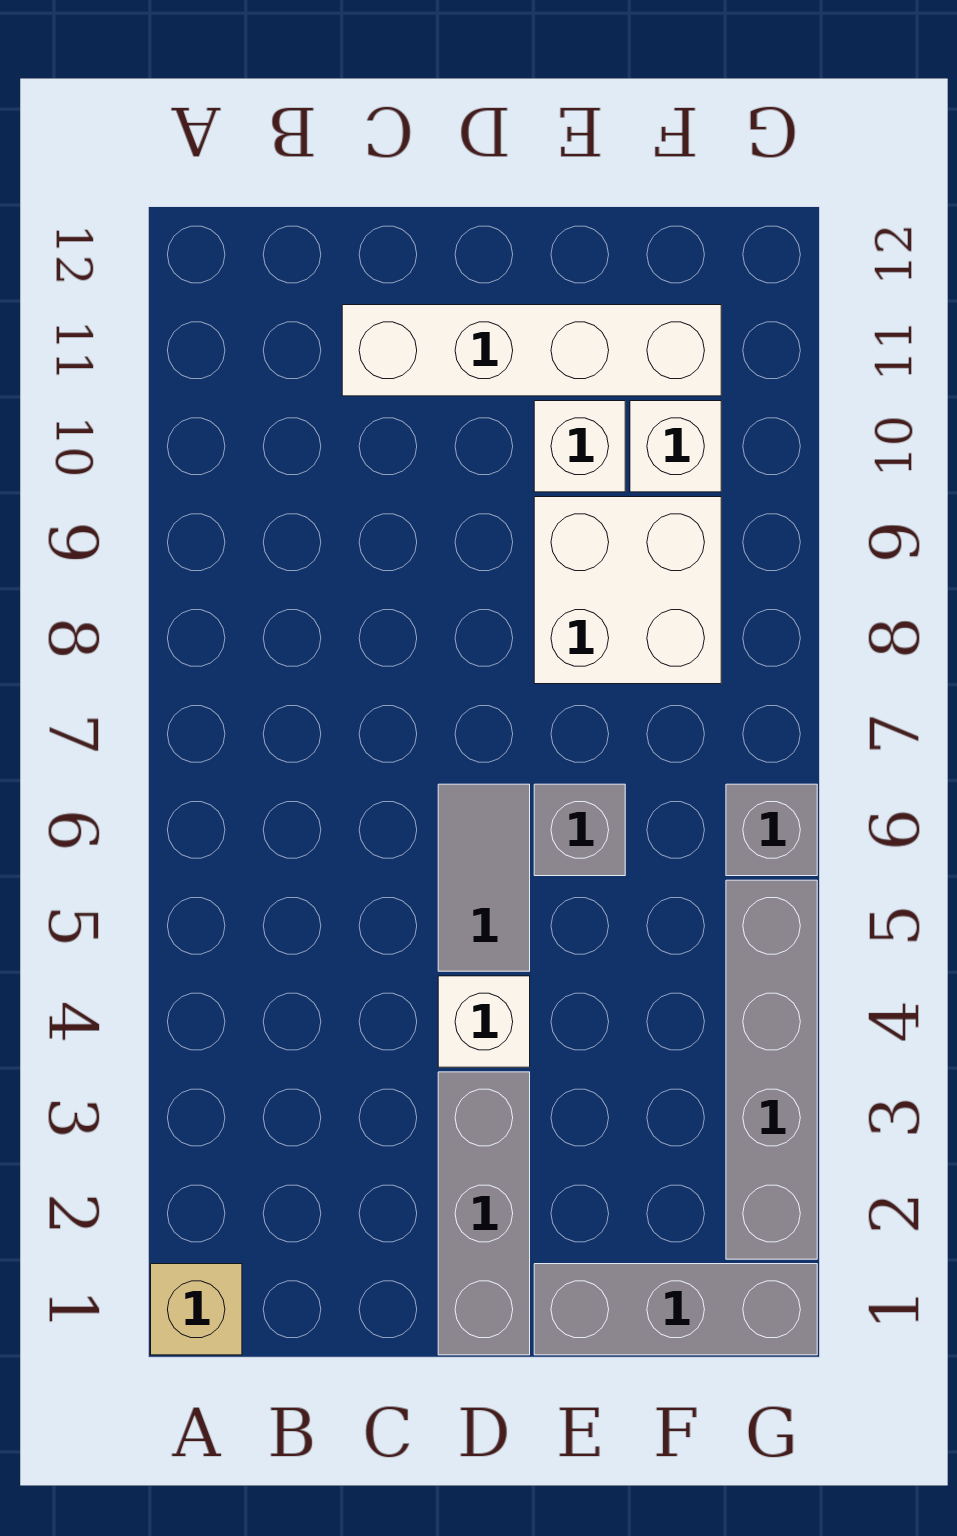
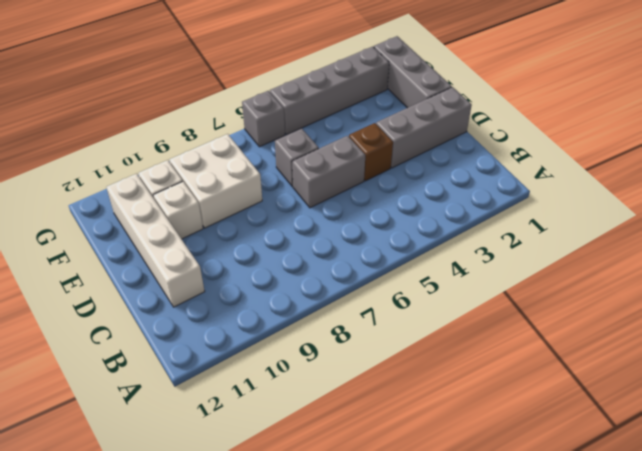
tan brick A1 level 1 -> none
white brick D4 level 1 -> brown brick D4 level 1
grey tile D5:D6 level 1 -> grey brick D5:D6 level 1

